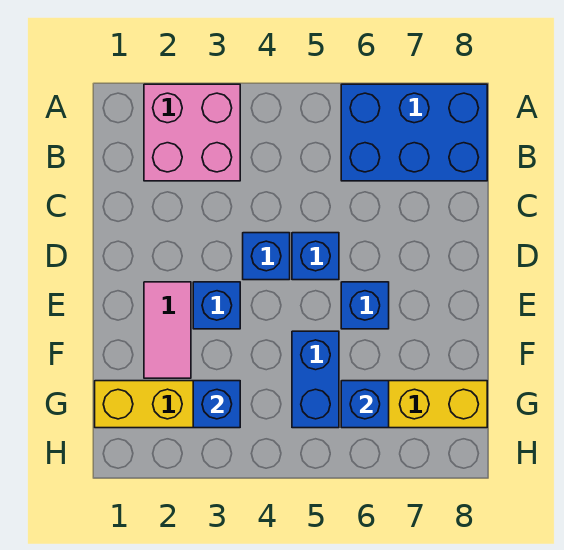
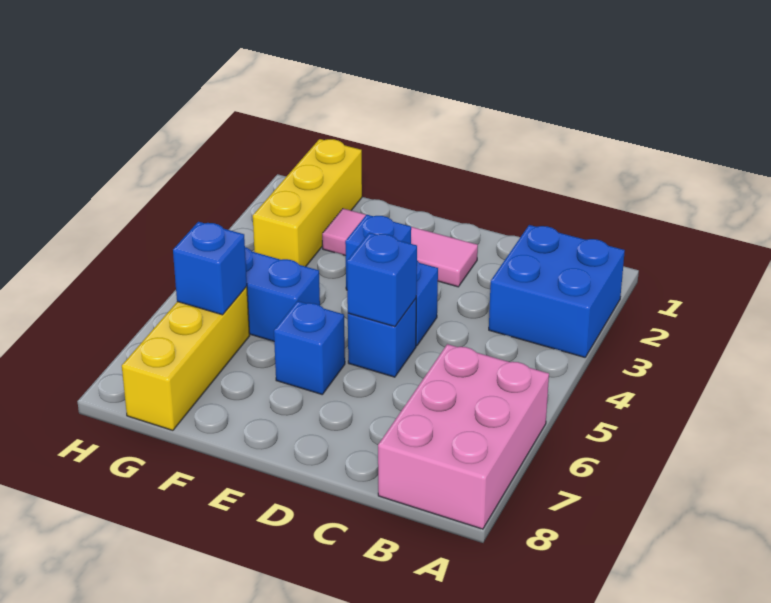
pink brick A2:B3 level 1 -> blue brick A2:B3 level 1
blue brick A6:B8 level 1 -> pink brick A6:B8 level 1
pink tile E2:F2 level 1 -> pink tile D2:F2 level 1
blue brick G3 level 2 -> blue brick D5 level 2

